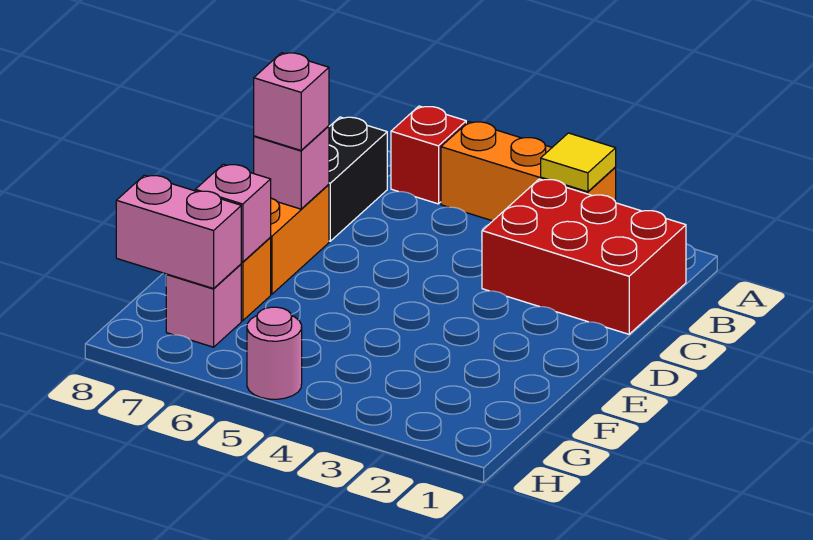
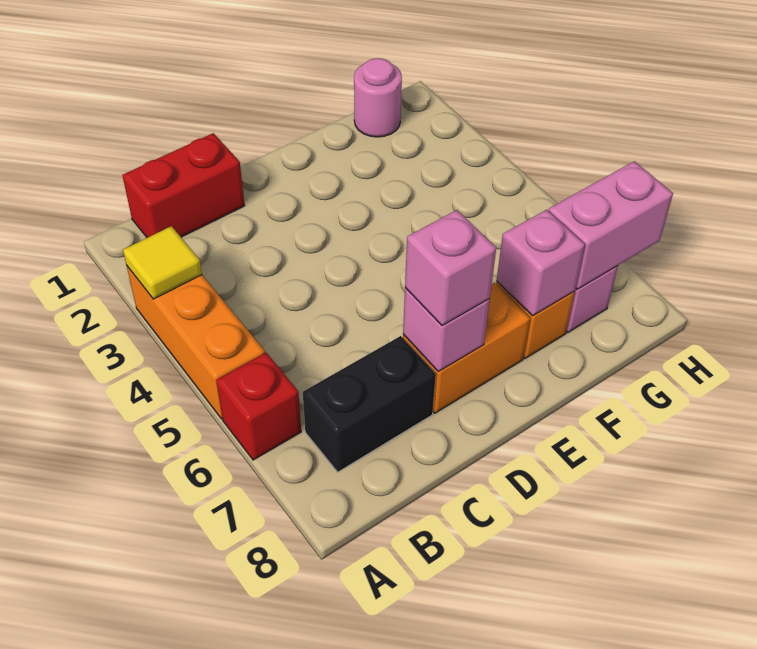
red brick B1:C3 level 1 -> red brick B1:C1 level 1
pink brick G7:G8 level 2 -> pink brick G7:H7 level 2
pink round brick H5 level 1 -> pink round brick G1 level 1

